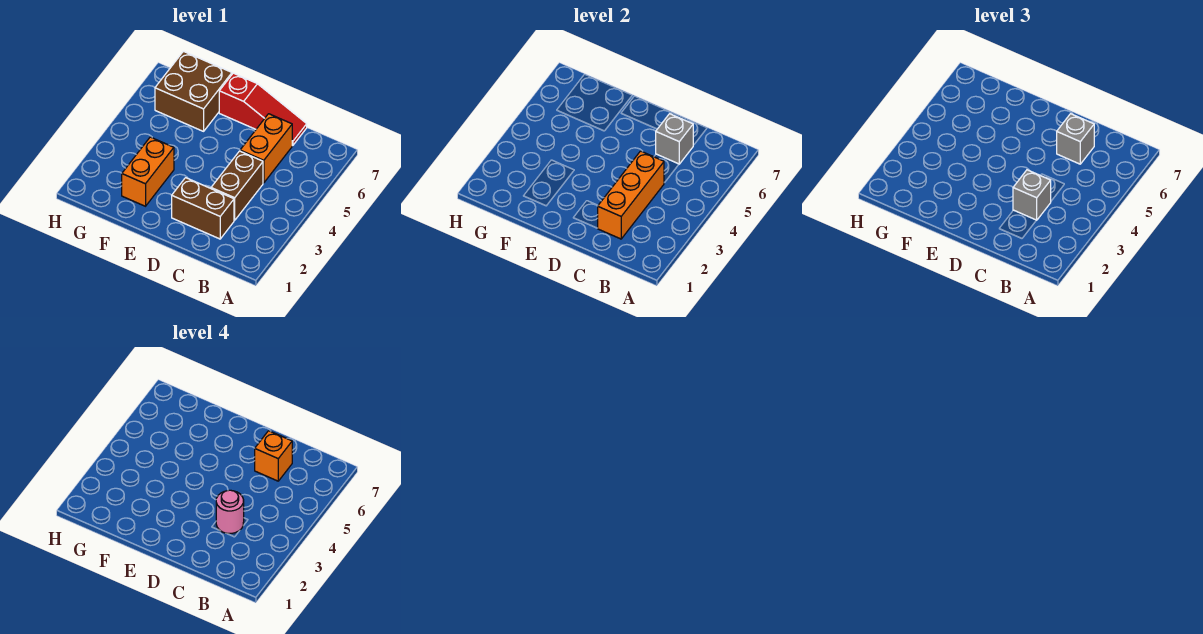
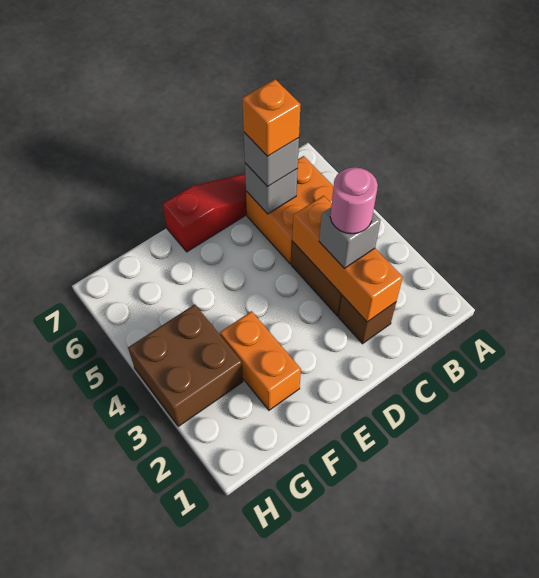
brown brick C2:D2 level 1 -> brown brick C2 level 1
orange brick C5:C6 level 1 -> orange brick B5:C6 level 1
brown brick F6:G7 level 1 -> brown brick G3:H4 level 1

